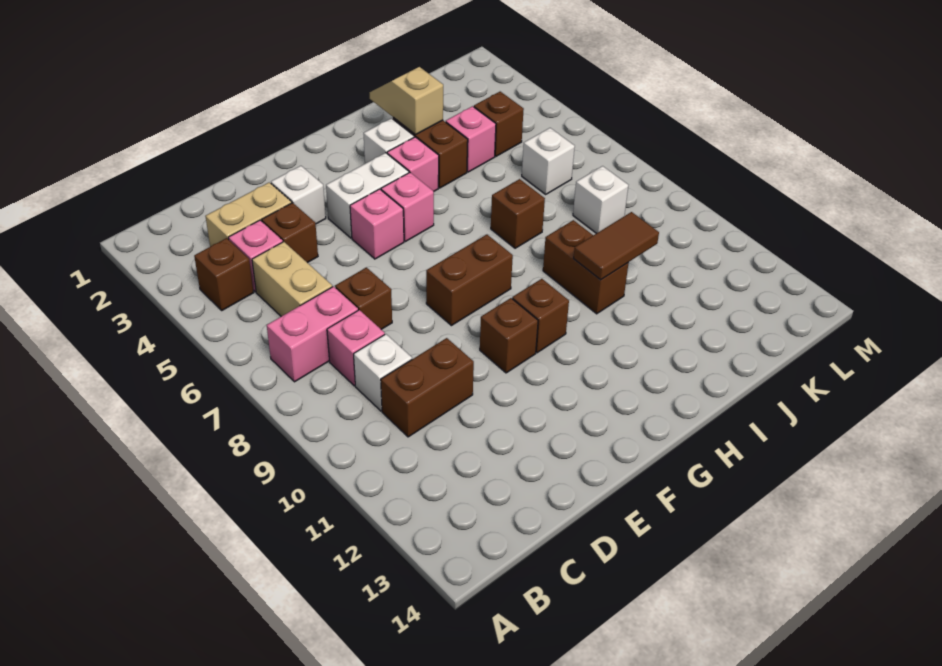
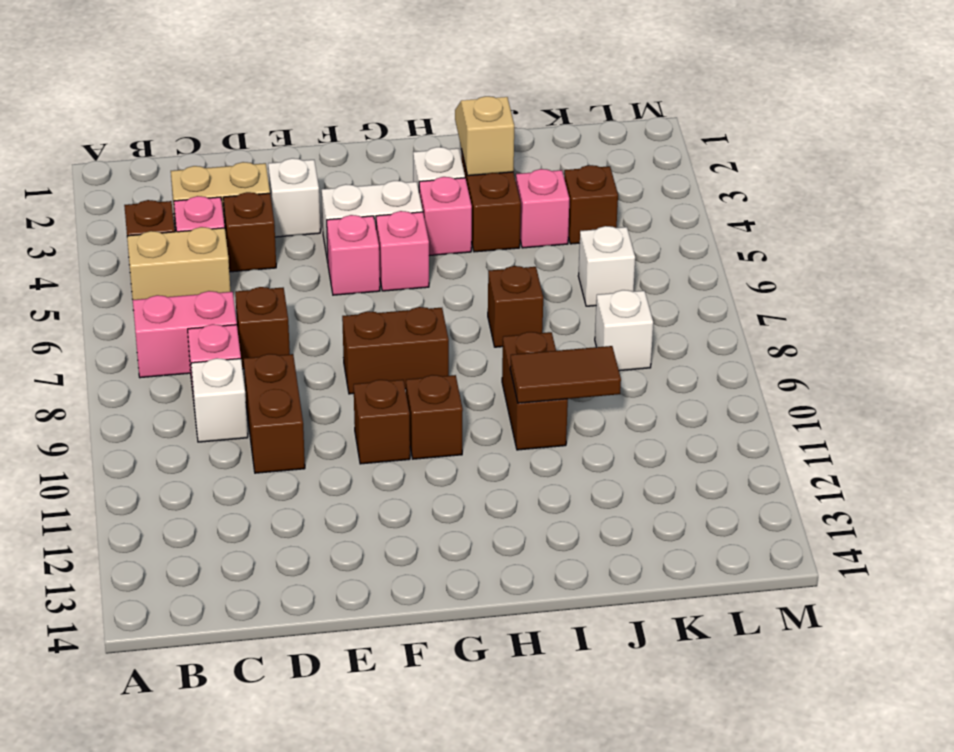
tan brick C5:C6 level 1 -> tan brick B5:C5 level 1
brown brick C10:D10 level 1 -> brown brick D9:D10 level 1

